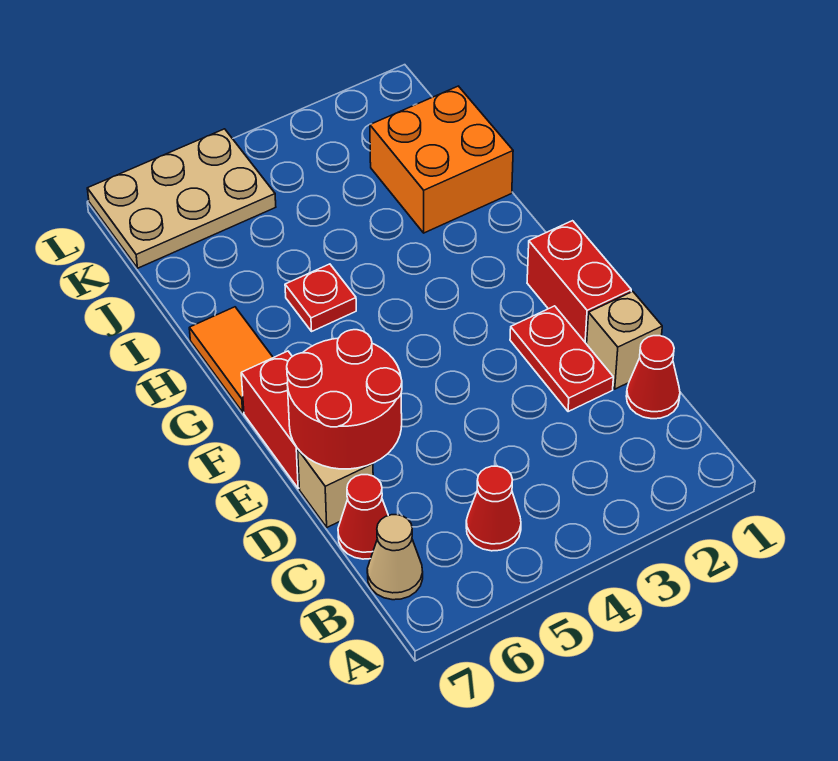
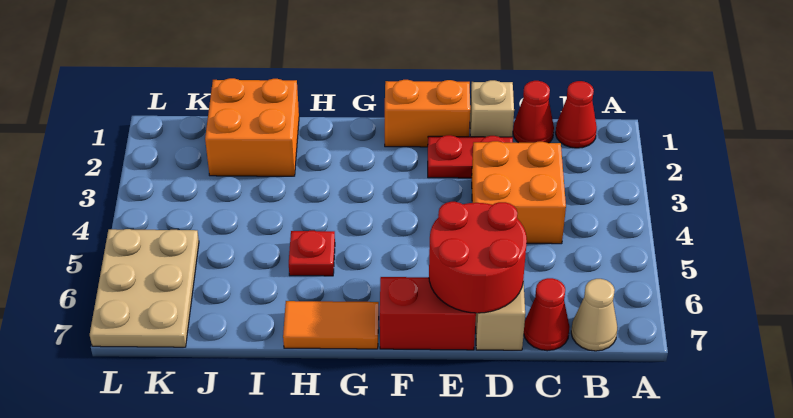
red cone B5 level 1 -> red cone B1 level 1
none -> orange brick C3:D4 level 1
red brick E1:F1 level 1 -> orange brick E1:F1 level 1

